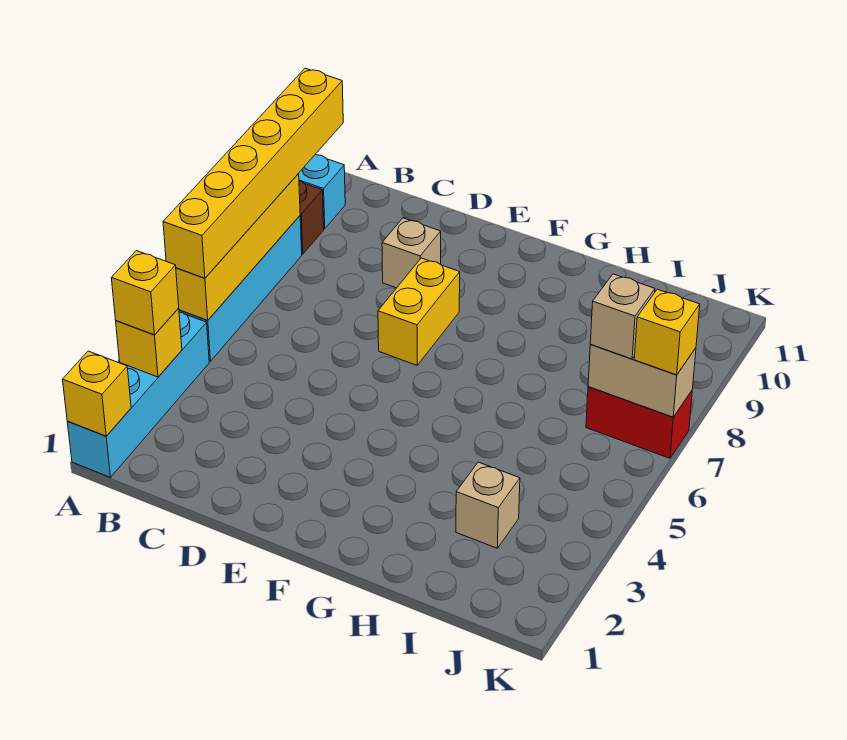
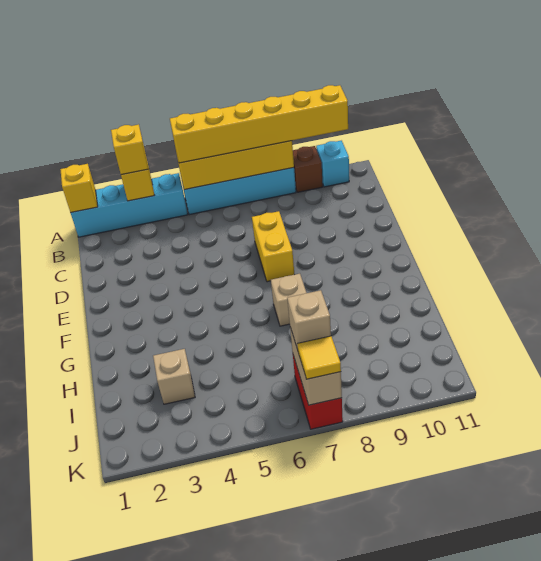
tan brick D9 level 1 -> tan brick G7 level 1
yellow brick E7:E8 level 1 -> yellow brick D7:E7 level 1
yellow brick K7 level 3 -> yellow tile K7 level 3

